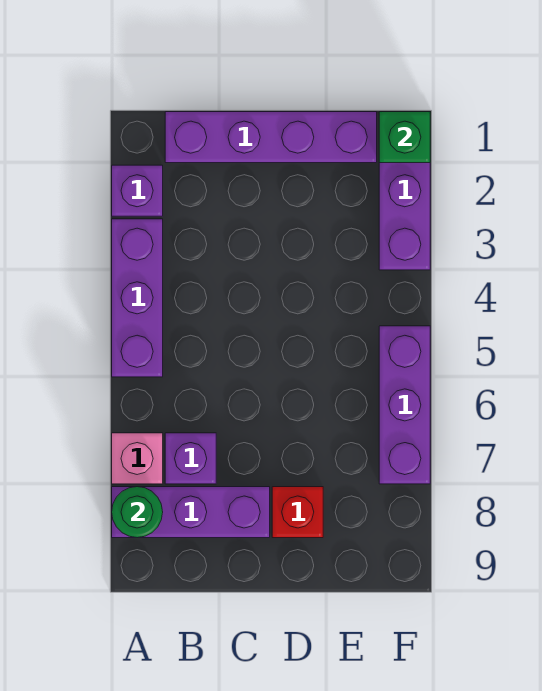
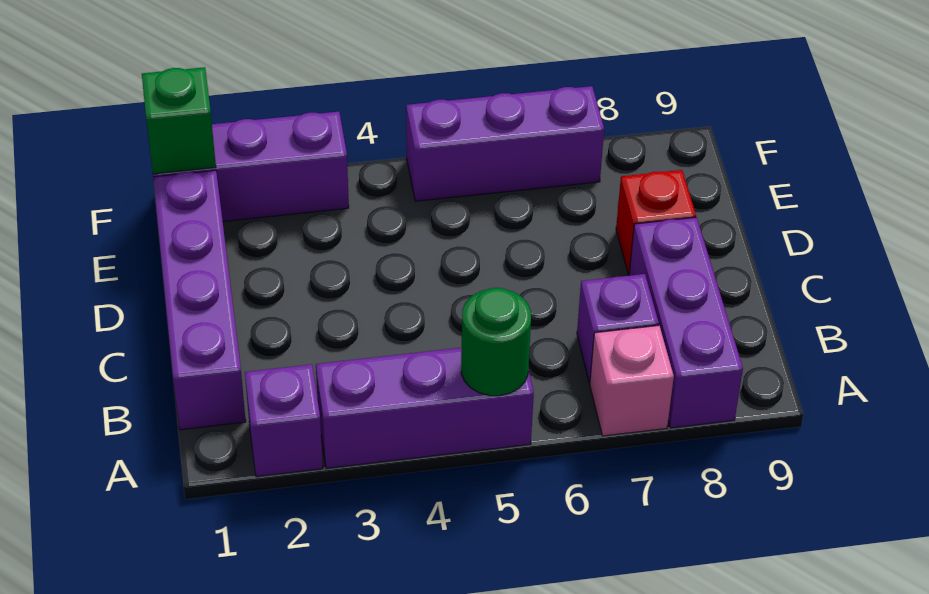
green round brick A8 level 2 -> green round brick A5 level 2

